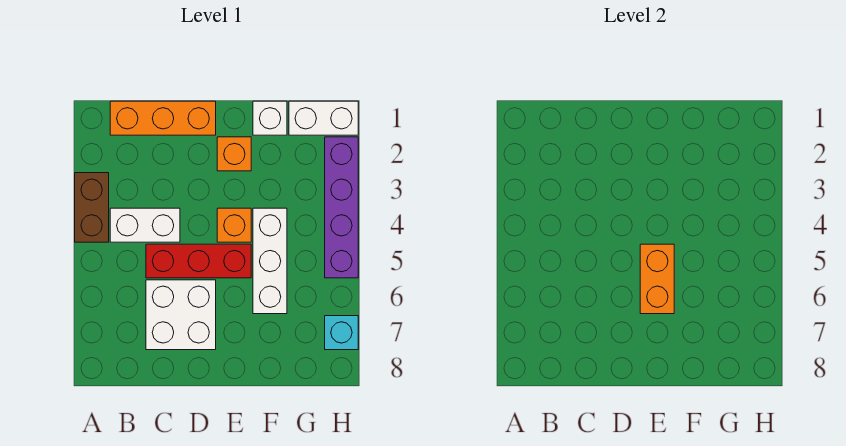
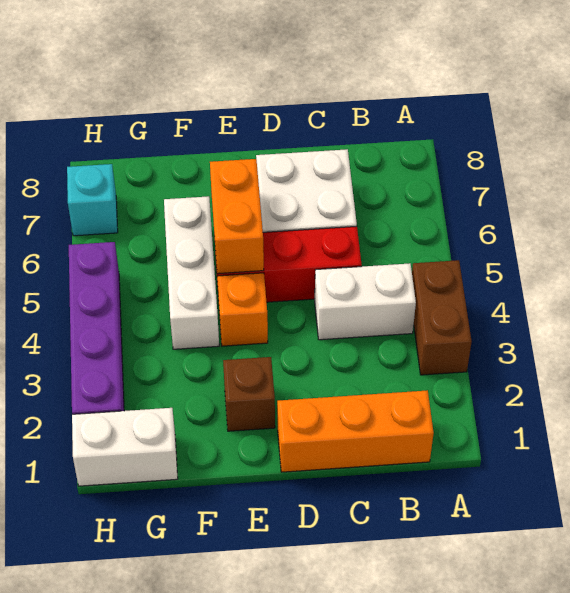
orange brick E2 level 1 -> brown brick E2 level 1
white brick F1 level 1 -> none

